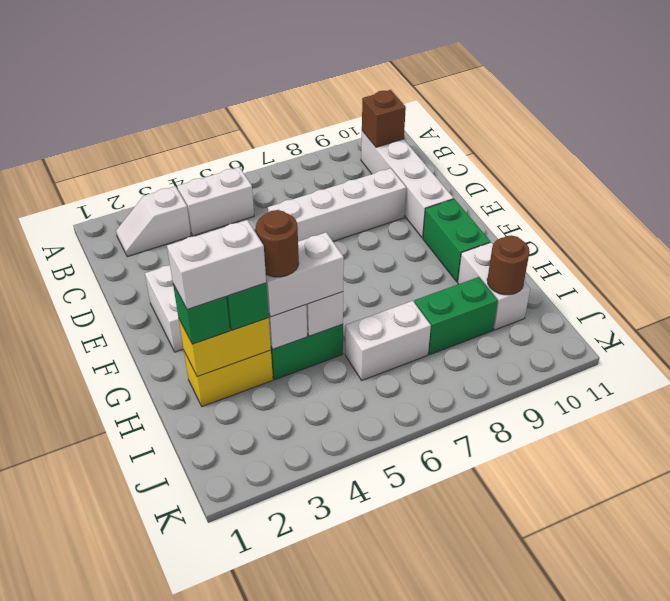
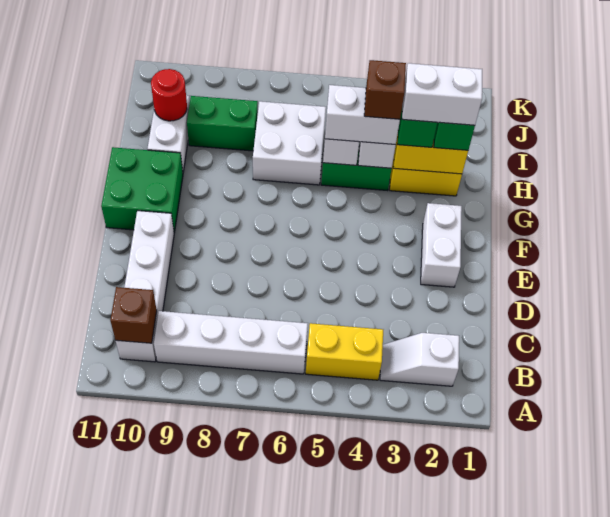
white slope B2:B3 level 1 top 3 -> white slope B2:B3 level 1 top 2
white brick B4:B5 level 1 -> yellow brick B4:B5 level 1
white brick D6:D9 level 1 -> white brick B6:B9 level 1
green brick F10:G10 level 1 -> green brick F10:G11 level 1
brown round brick H4 level 4 -> brown brick H4 level 4
white brick I6:I7 level 1 -> white brick H6:I7 level 1
brown round brick I10 level 2 -> red round brick I10 level 2

